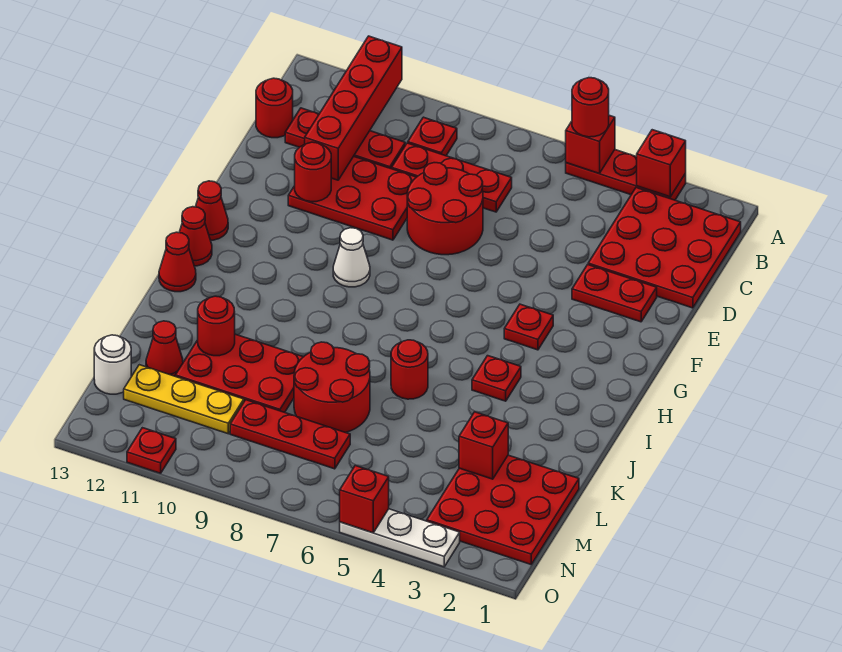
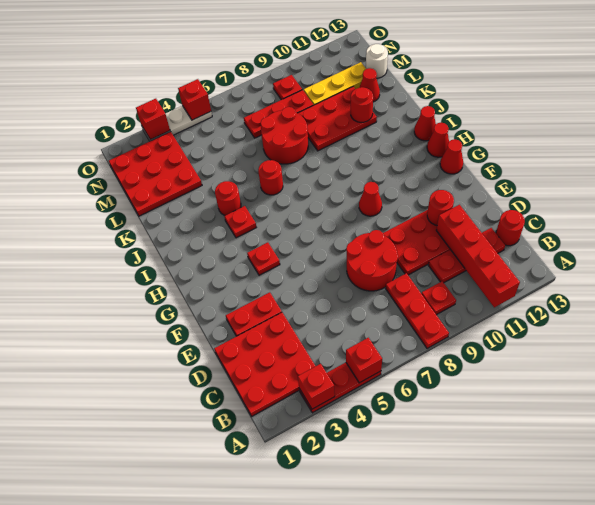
red round brick A5 level 3 -> red round brick J4 level 1
red plate C7:C9 level 1 -> red plate A8:C8 level 1
white cone G9 level 1 -> red cone G9 level 1
red brick L3 level 2 -> red brick O3 level 2
red plate O11 level 1 -> red plate N9 level 1

